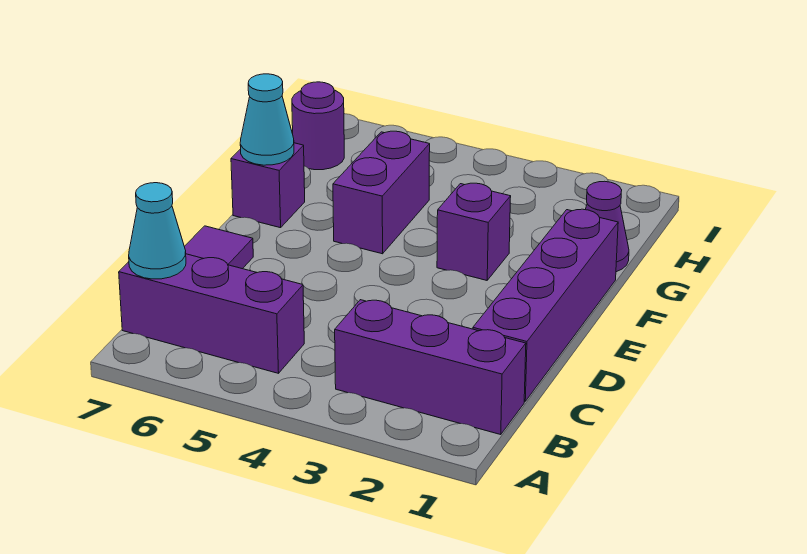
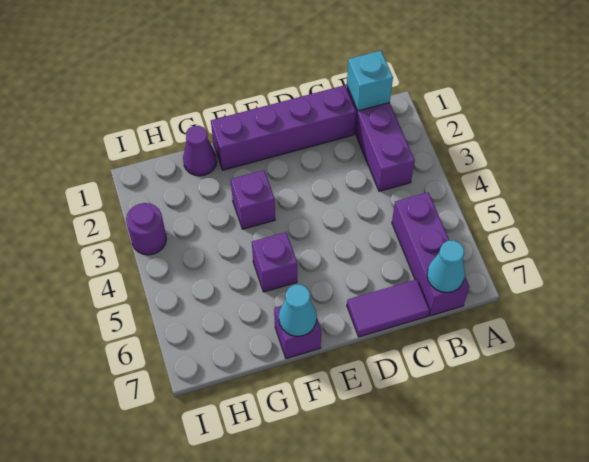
none -> cyan brick B1 level 2
purple brick F5:G5 level 1 -> purple brick F5 level 1
purple round brick H7 level 1 -> purple round brick I3 level 1

